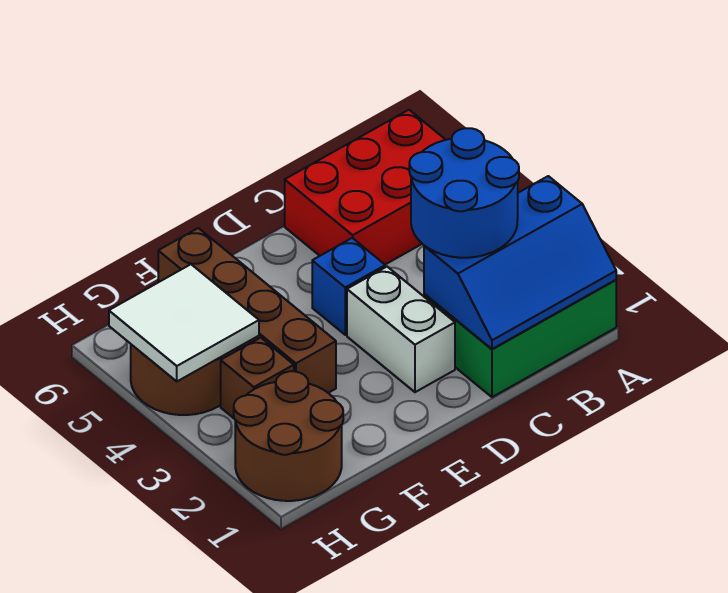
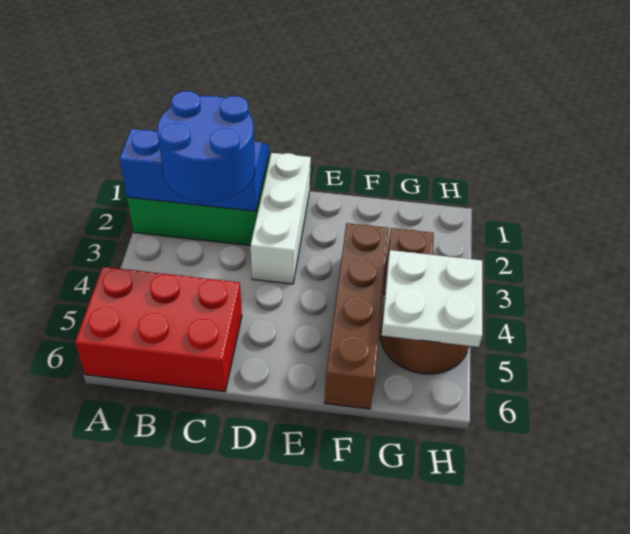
white brick D2:D3 level 1 -> white brick D1:D3 level 1
blue brick D4 level 1 -> none
brown round brick G1:H2 level 1 -> none
white tile G4:H5 level 2 -> white plate G4:H5 level 2

